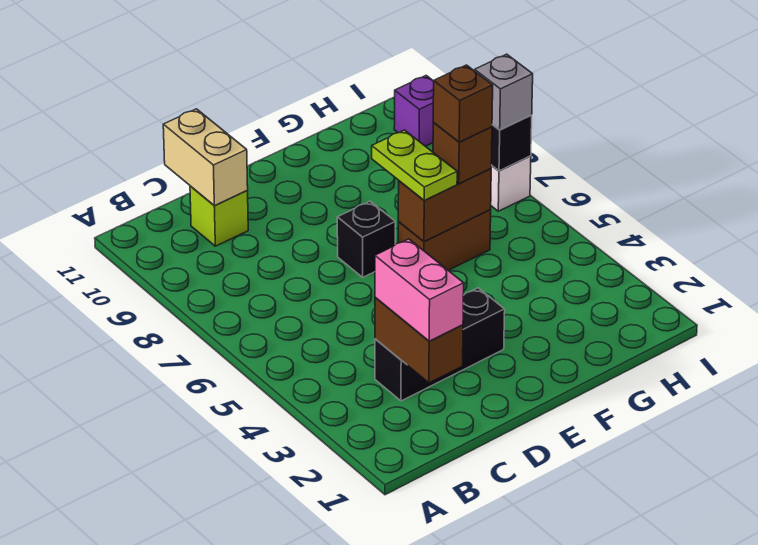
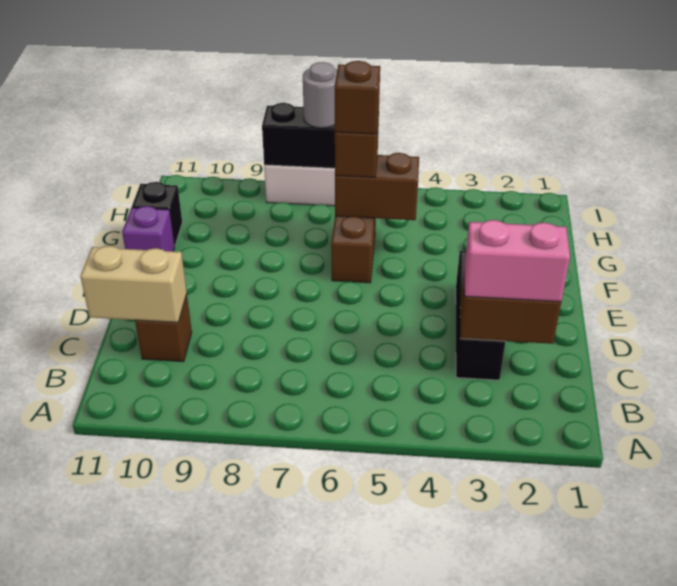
lime brick C10 level 1 -> brown brick C10 level 1
black brick E7 level 1 -> black brick G11 level 1
brown brick F6:G6 level 2 -> brown brick G5:G6 level 2
lime plate F6:F7 level 3 -> none
grey brick I7 level 3 -> grey round brick I7 level 3
purple brick I10 level 1 -> purple brick F11 level 1

